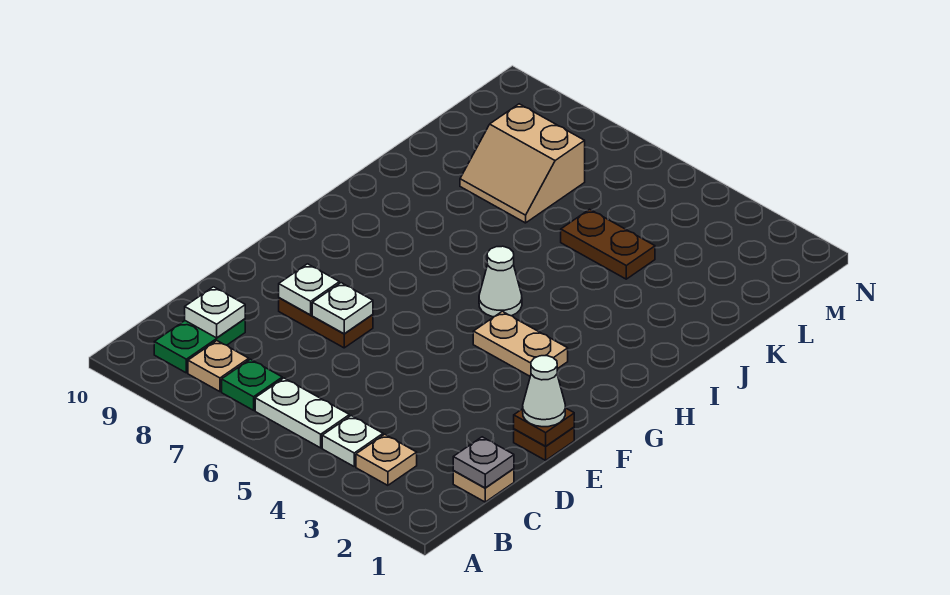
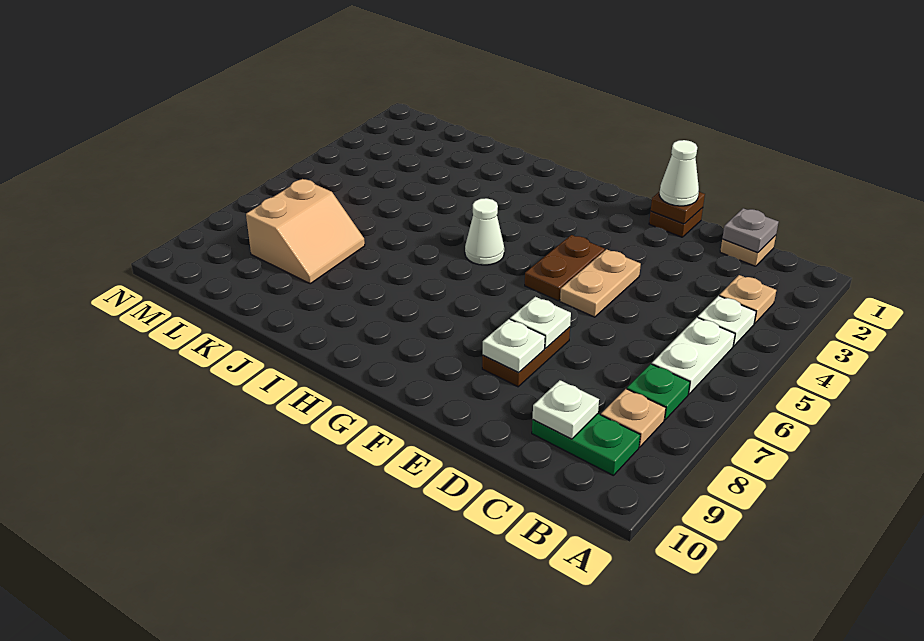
tan plate G3:G4 level 1 -> tan plate E4:E5 level 1
brown plate K4:K5 level 1 -> brown plate F4:F5 level 1

